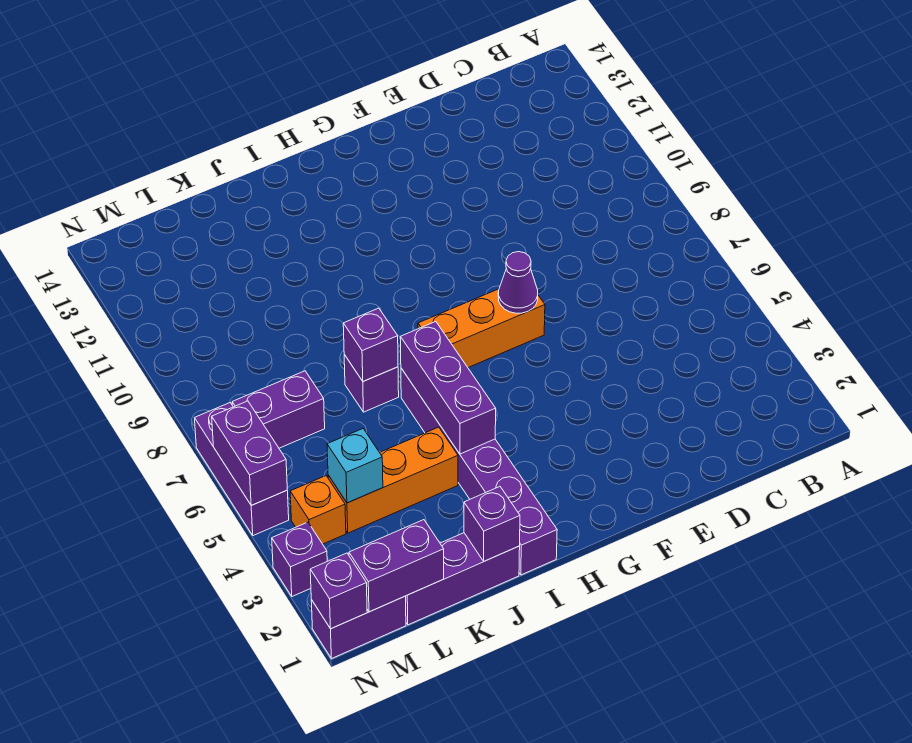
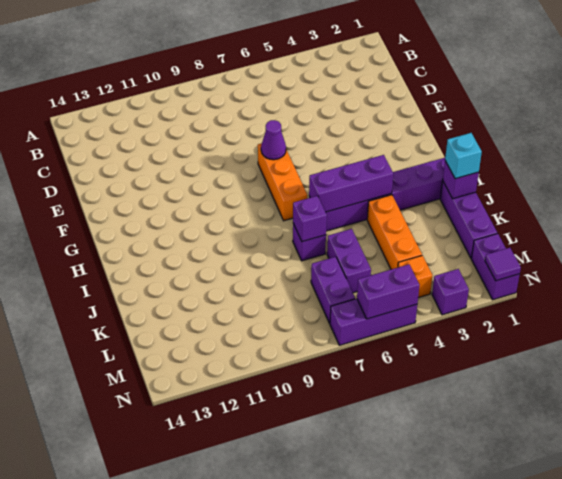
purple brick L1:M1 level 2 -> purple brick K6:L6 level 1
cyan brick L4 level 2 -> cyan brick J1 level 3
purple brick N1 level 2 -> purple tile N1 level 2

